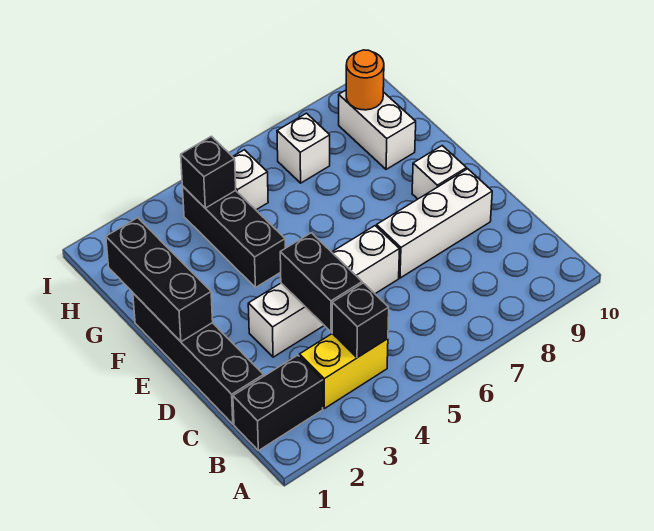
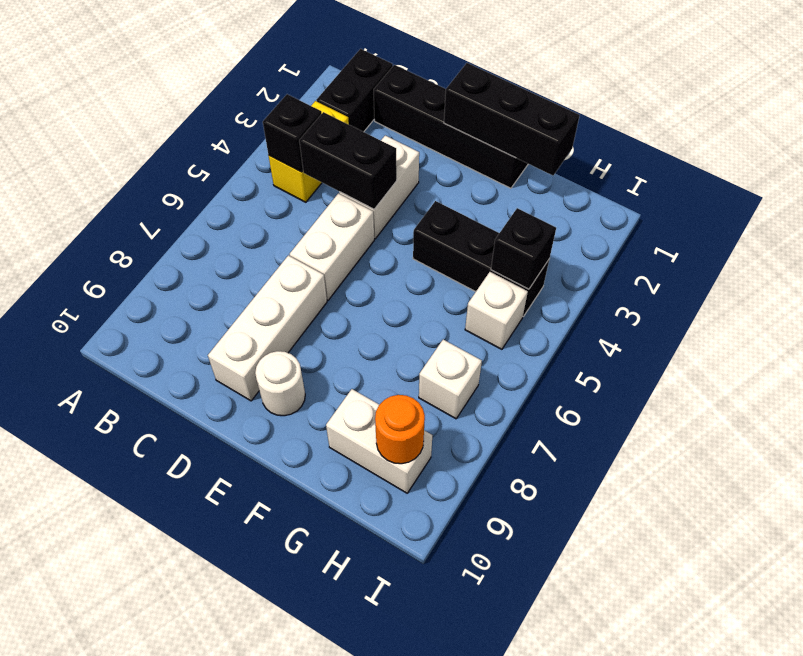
white brick E9 level 1 -> white round brick E9 level 1

